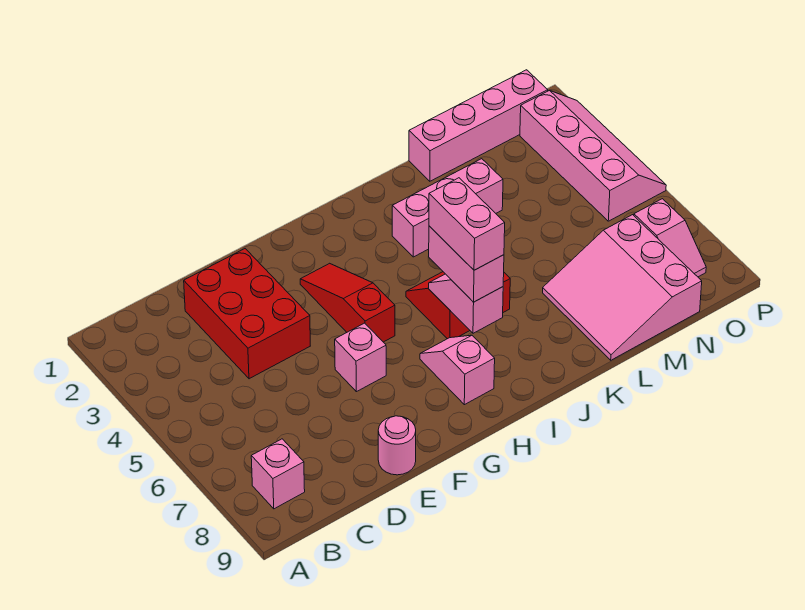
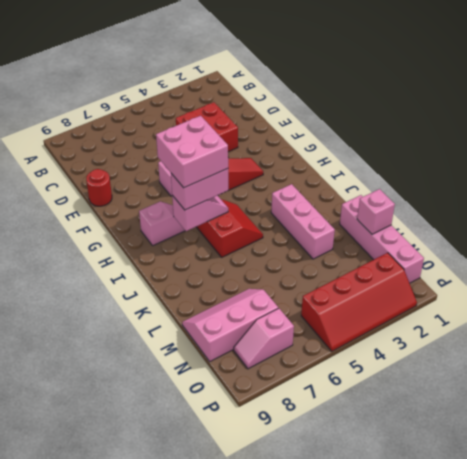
pink brick B8 level 1 -> pink brick M1 level 2
red brick D2:E4 level 1 -> red brick D3:E4 level 1
pink round brick E9 level 1 -> red round brick E9 level 1
pink brick I6:I7 level 4 -> pink brick H6:I7 level 4
pink slope L7:N9 level 1 top N -> pink slope M7:N9 level 1 top N
pink slope O2:P5 level 1 top O -> red slope O2:P5 level 1 top O

